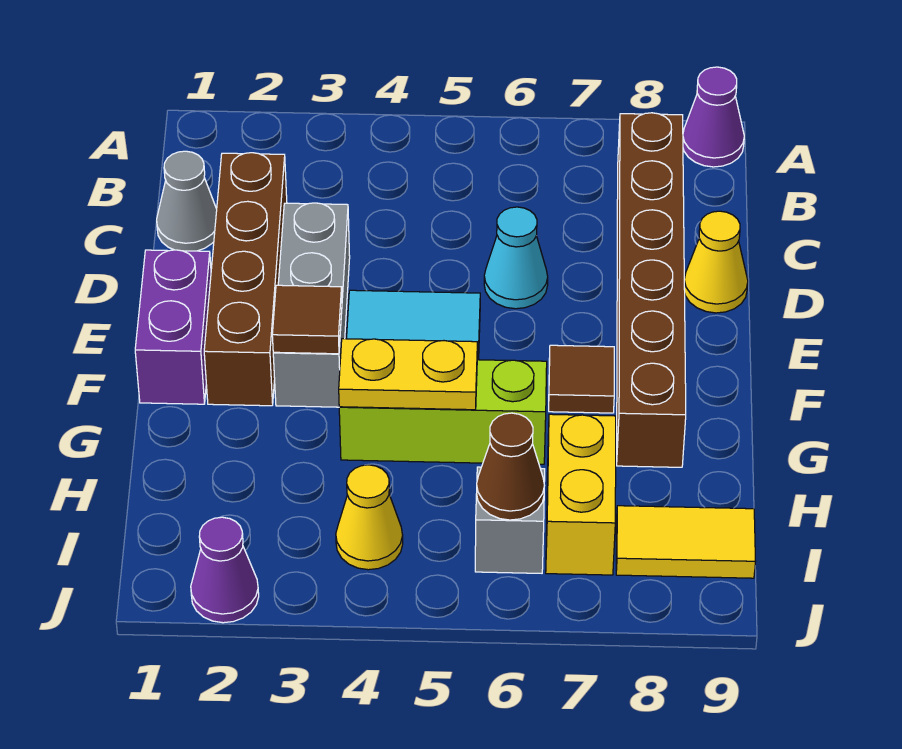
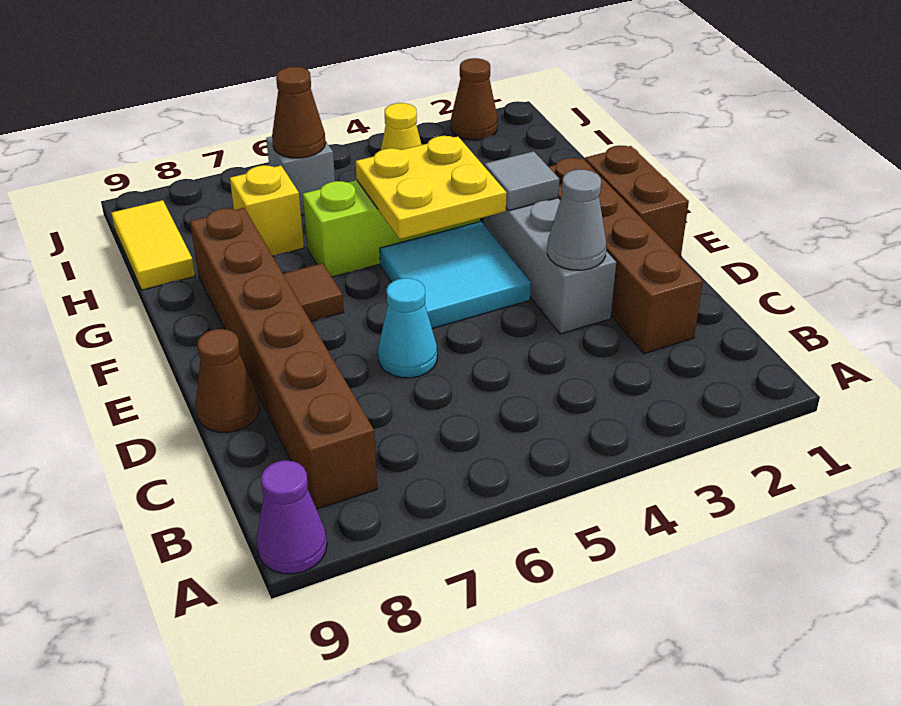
grey cone C1 level 1 -> grey cone D3 level 2
yellow cone D9 level 1 -> brown cone D9 level 1
purple brick E1:F1 level 1 -> brown brick E1:F1 level 1
brown tile F3 level 2 -> grey tile F3 level 2
yellow plate G4:G5 level 2 -> yellow plate F4:G5 level 2
yellow brick H7:I7 level 1 -> yellow brick H7 level 1
yellow tile I8:I9 level 1 -> yellow tile H9:I9 level 1
purple cone J2 level 1 -> brown cone J2 level 1

